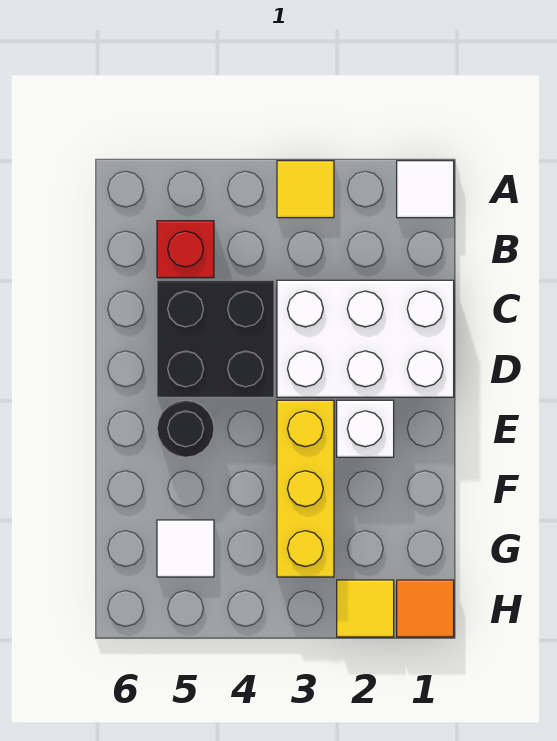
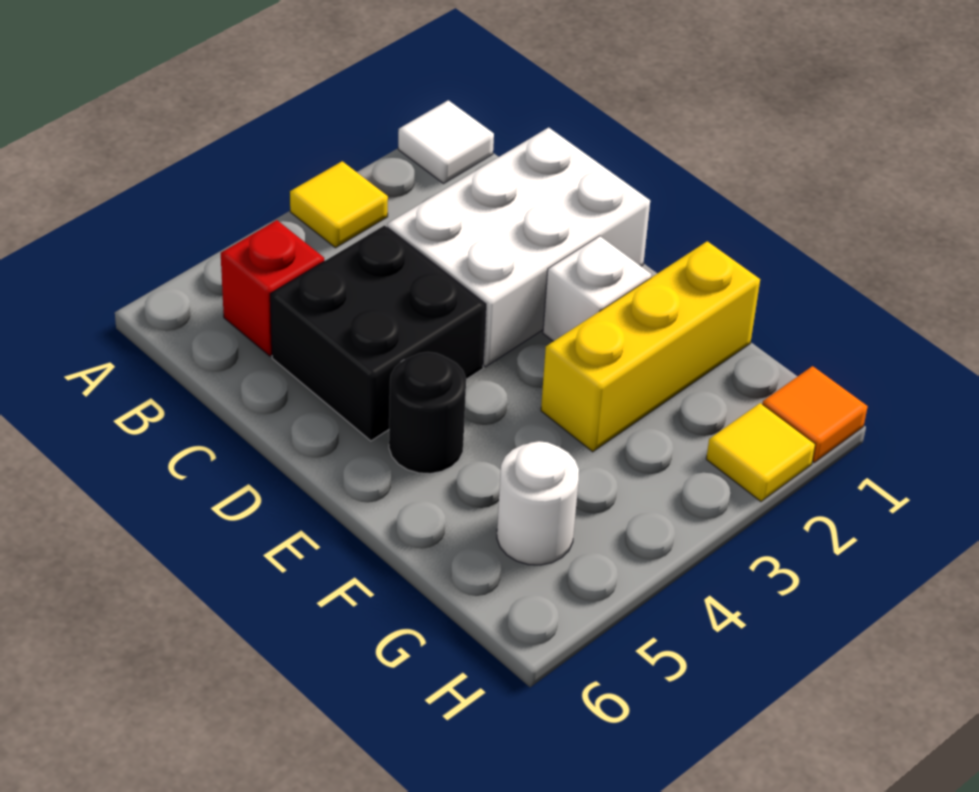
yellow brick E3:G3 level 1 -> yellow brick F1:F3 level 1
white tile G5 level 1 -> white round brick G5 level 1

